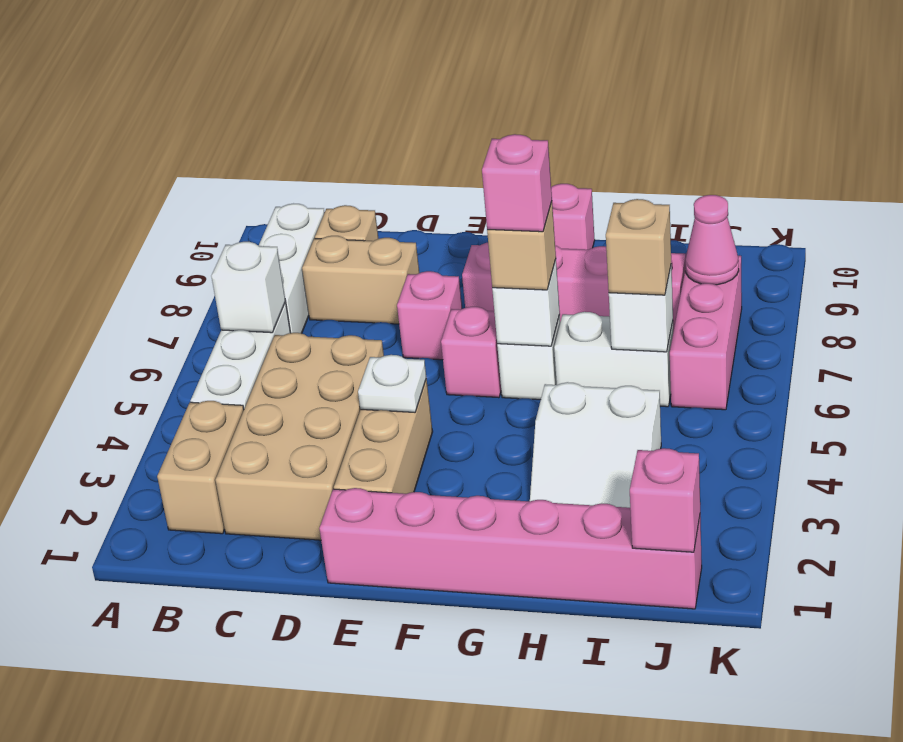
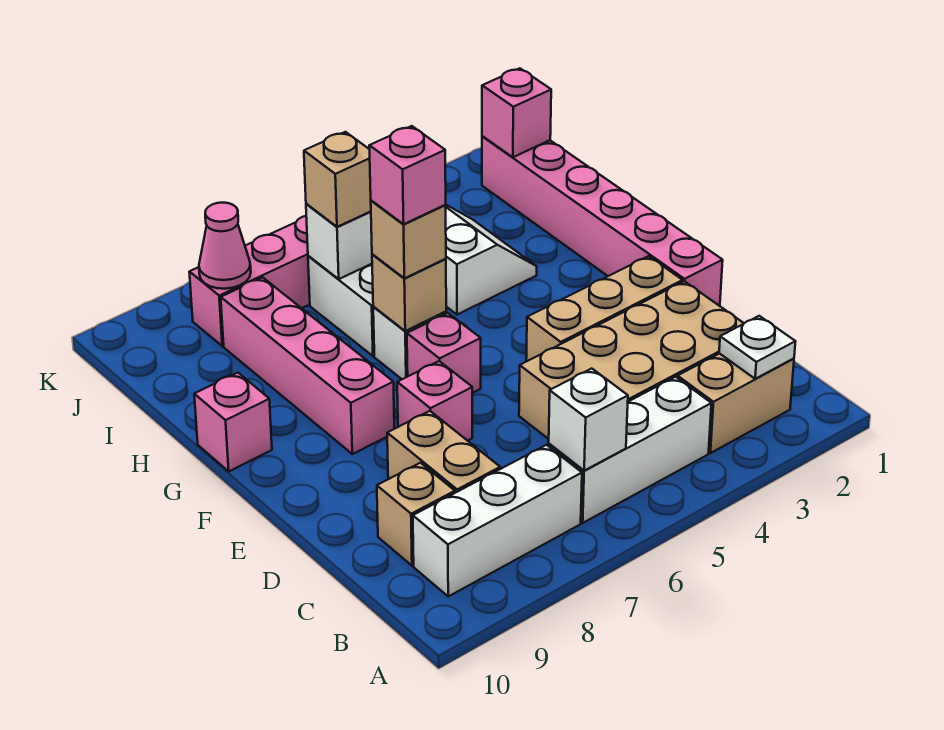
white plate E4 level 2 -> white plate B2 level 2
white brick G6 level 2 -> tan brick G6 level 2

